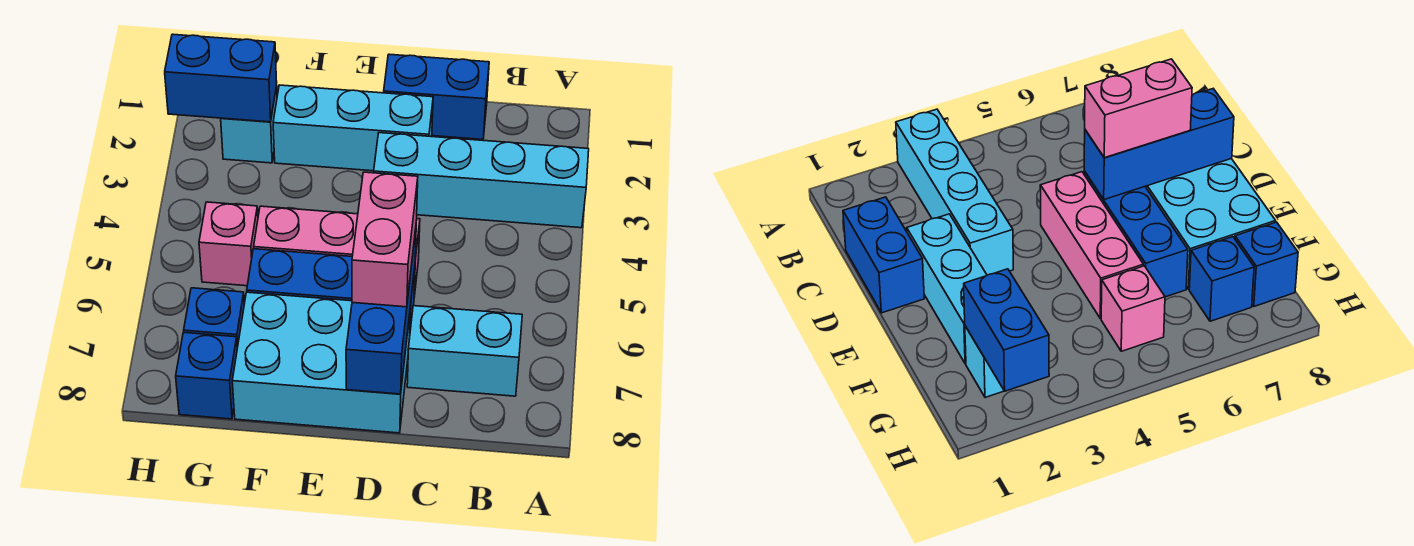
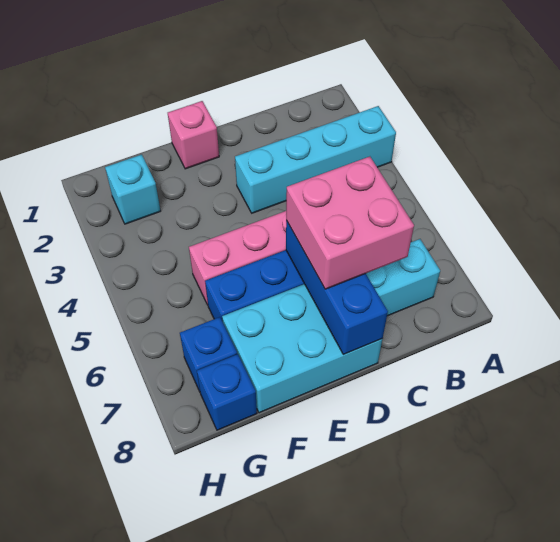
blue brick C1:D1 level 1 -> none
cyan brick D2:F2 level 1 -> none
pink brick D6:D7 level 3 -> pink brick C6:D7 level 3
blue brick G2:H2 level 2 -> none
pink brick G5 level 1 -> pink brick E1 level 1

